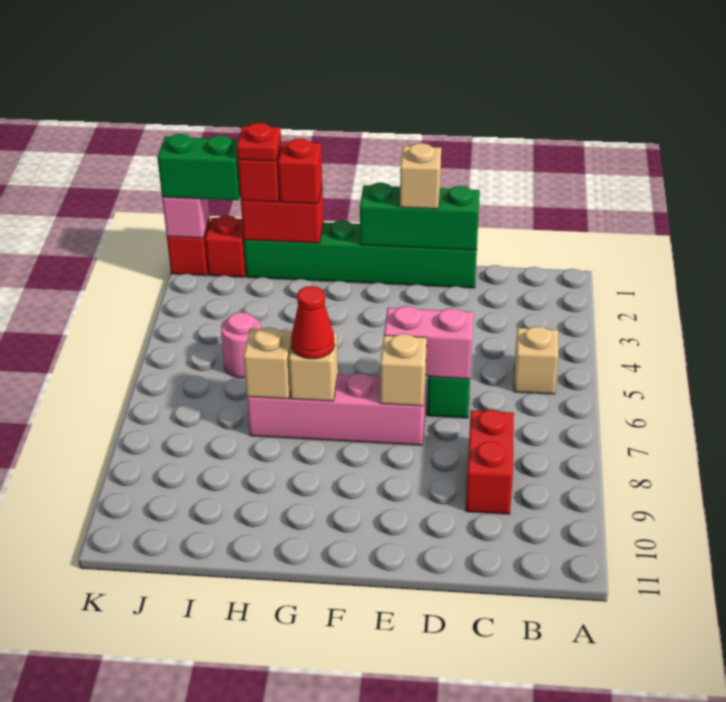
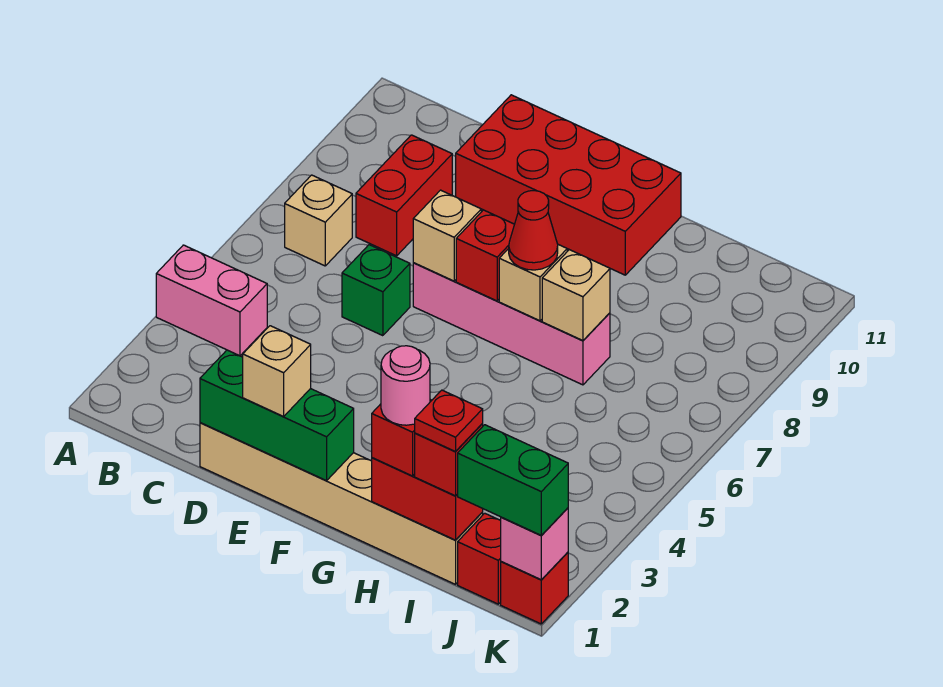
tan brick B5 level 1 -> tan brick B7 level 1
green brick D1:I1 level 1 -> tan brick D1:I1 level 1
pink brick D6:E6 level 2 -> pink brick A4:B4 level 1
none -> red brick D10:G11 level 1
none -> red brick F7 level 2
pink round brick I5 level 1 -> pink round brick H1 level 4

